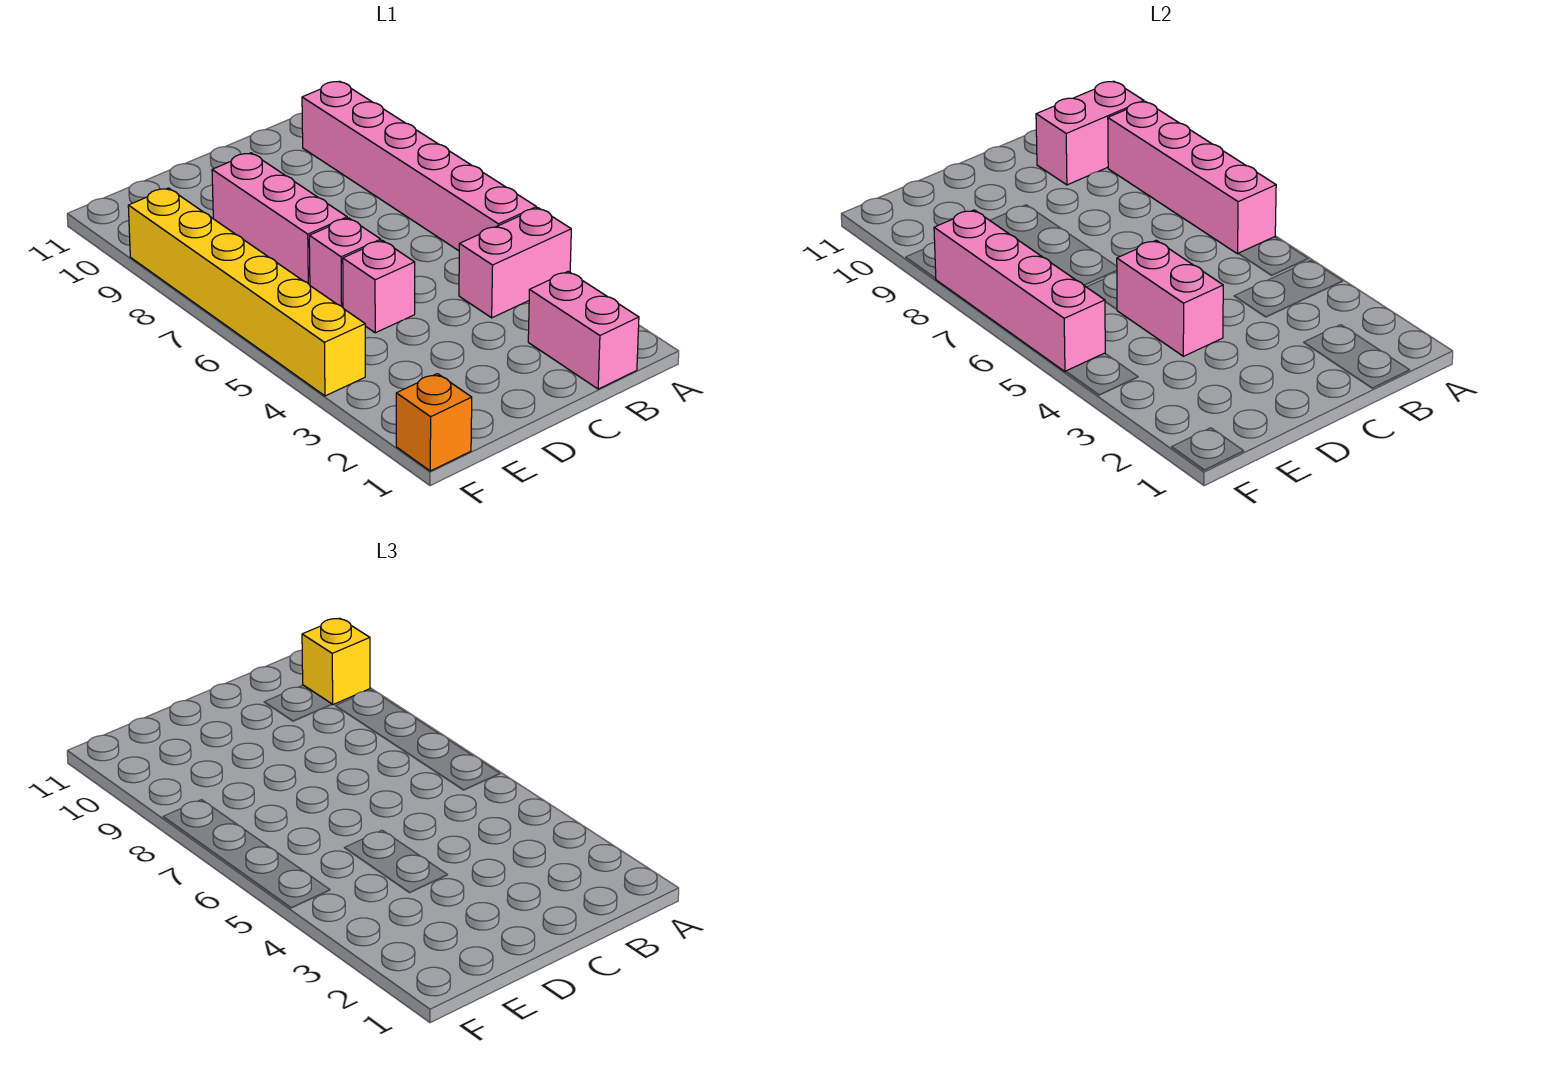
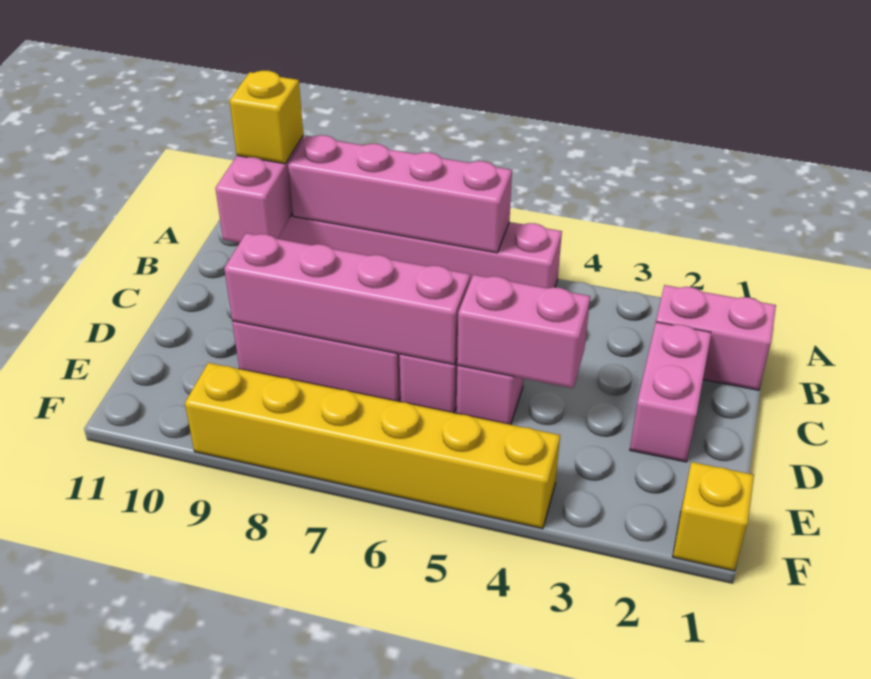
pink brick A4:B4 level 1 -> pink brick C2:D2 level 1
orange brick F1 level 1 -> yellow brick F1 level 1
pink brick F5:F8 level 2 -> pink brick D6:D9 level 2

